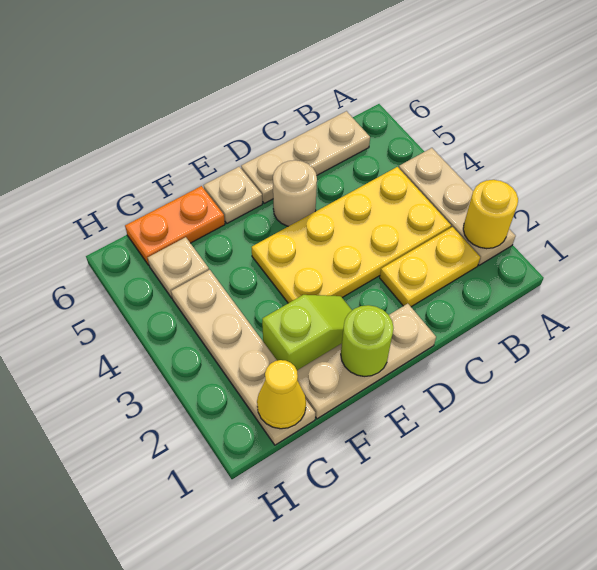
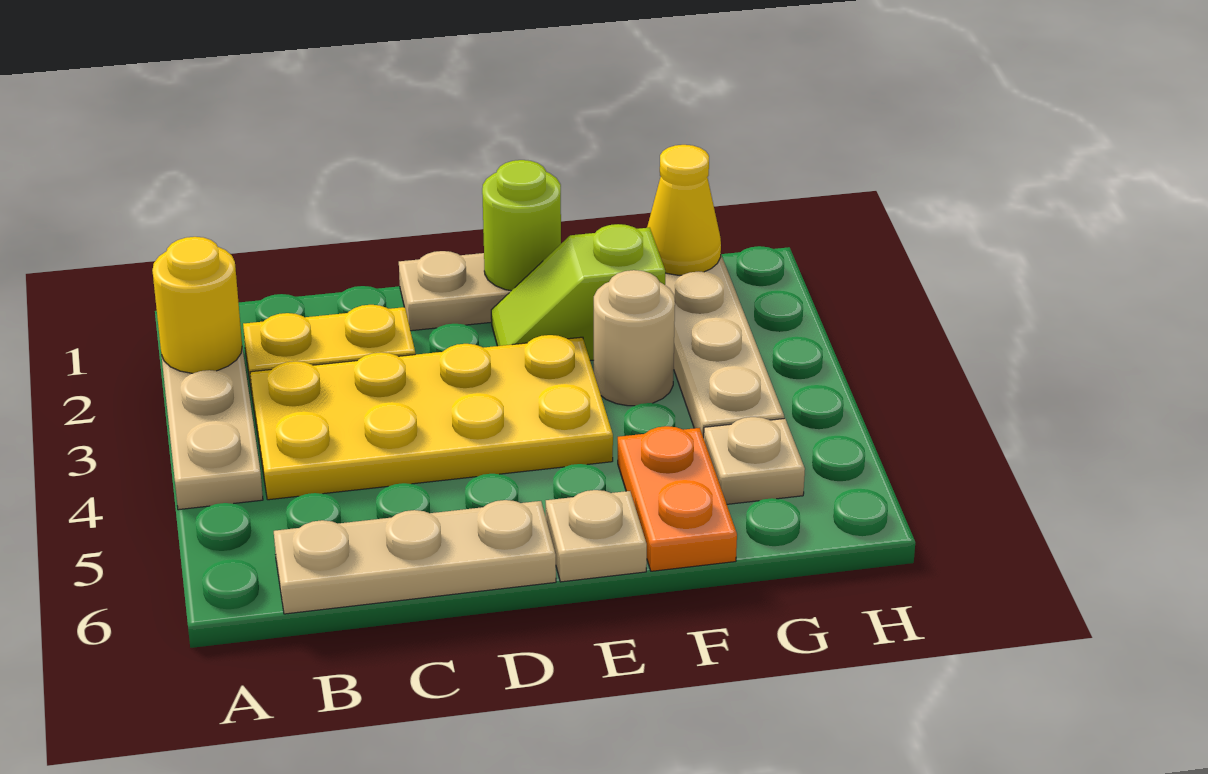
tan round brick D5 level 1 -> tan round brick F3 level 1
orange plate F6:G6 level 1 -> orange plate F5:F6 level 1

